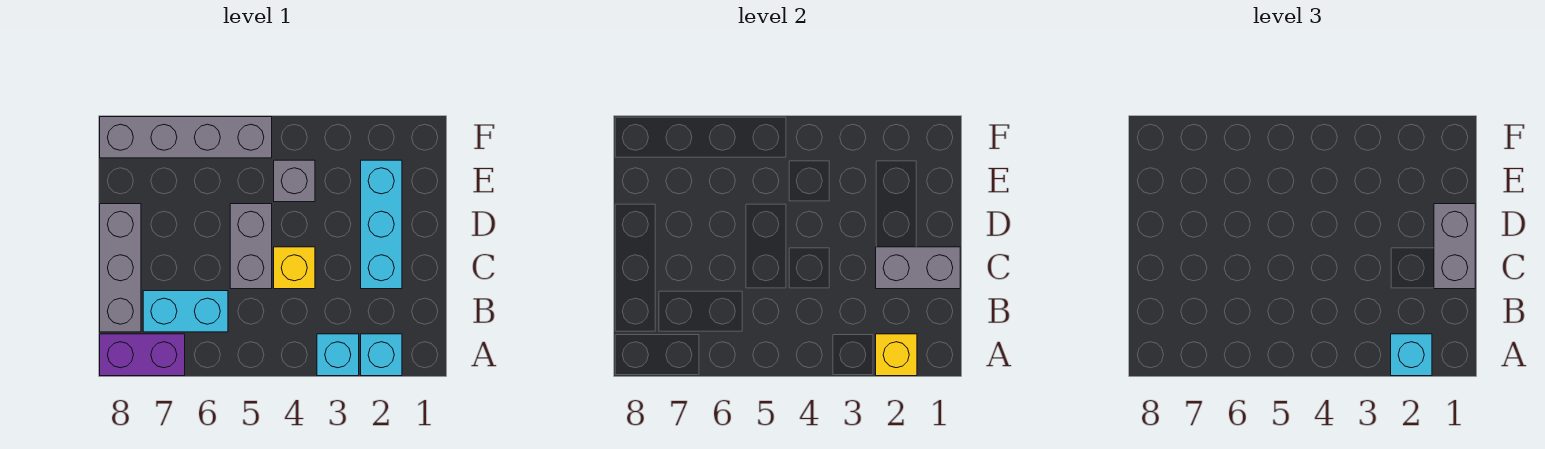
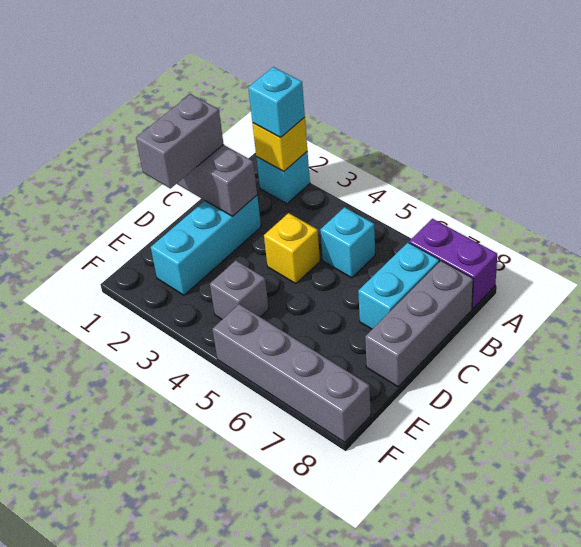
cyan brick A3 level 1 -> cyan brick B5 level 1
cyan brick B6:B7 level 1 -> cyan brick B7:C7 level 1
grey brick C5:D5 level 1 -> none

